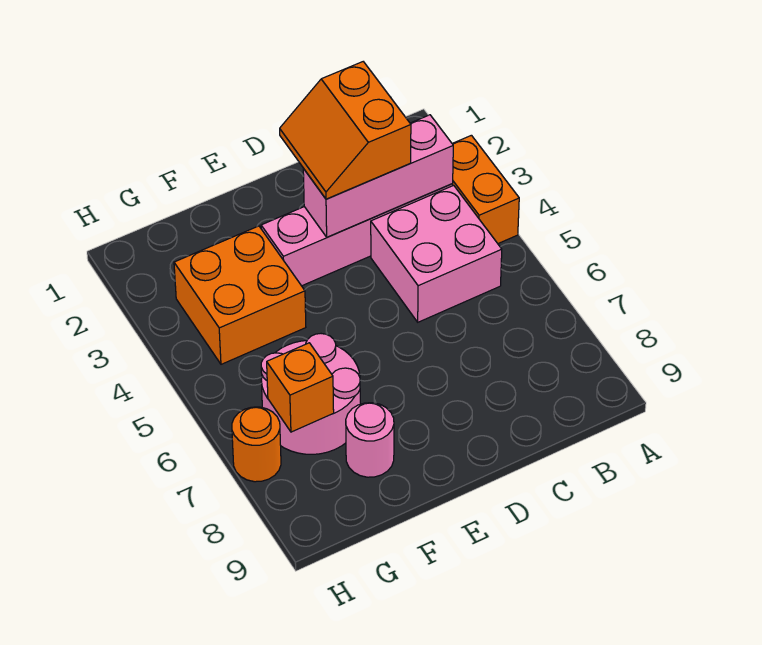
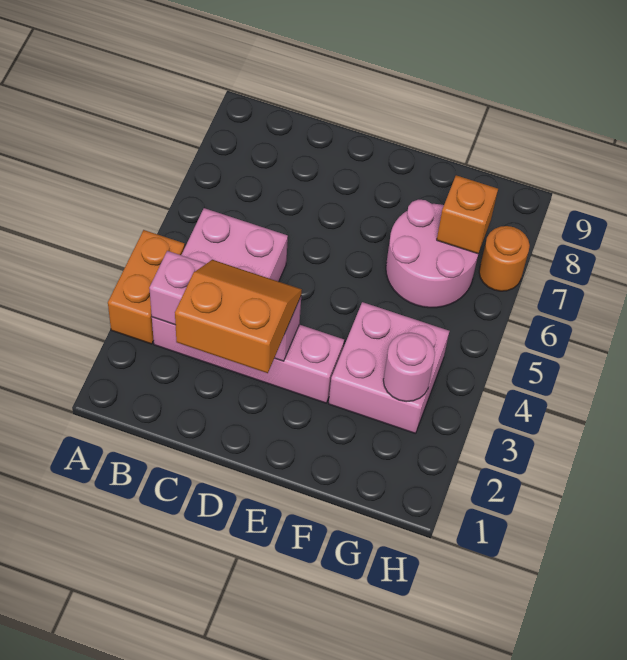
orange slope C2:D3 level 3 top C -> orange slope C2:D3 level 3 top 2
orange brick F3:G4 level 1 -> pink brick F3:G4 level 1
pink round brick F8 level 1 -> pink round brick G3 level 2

